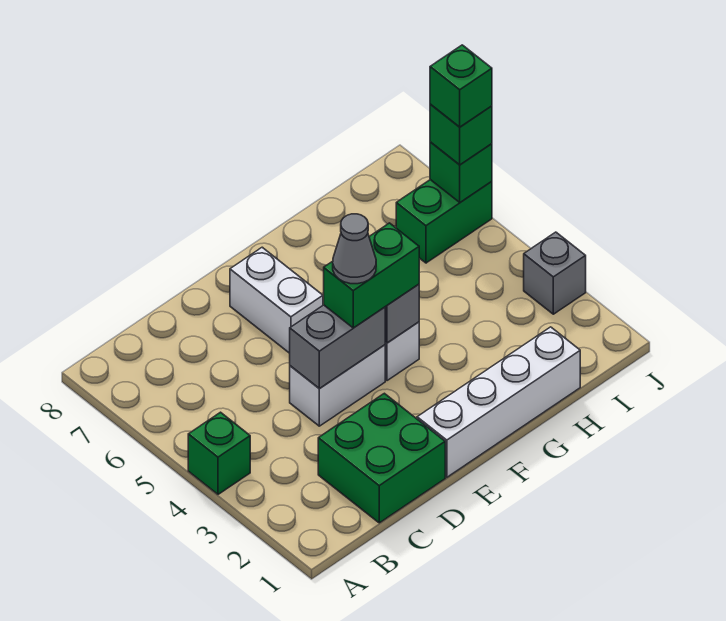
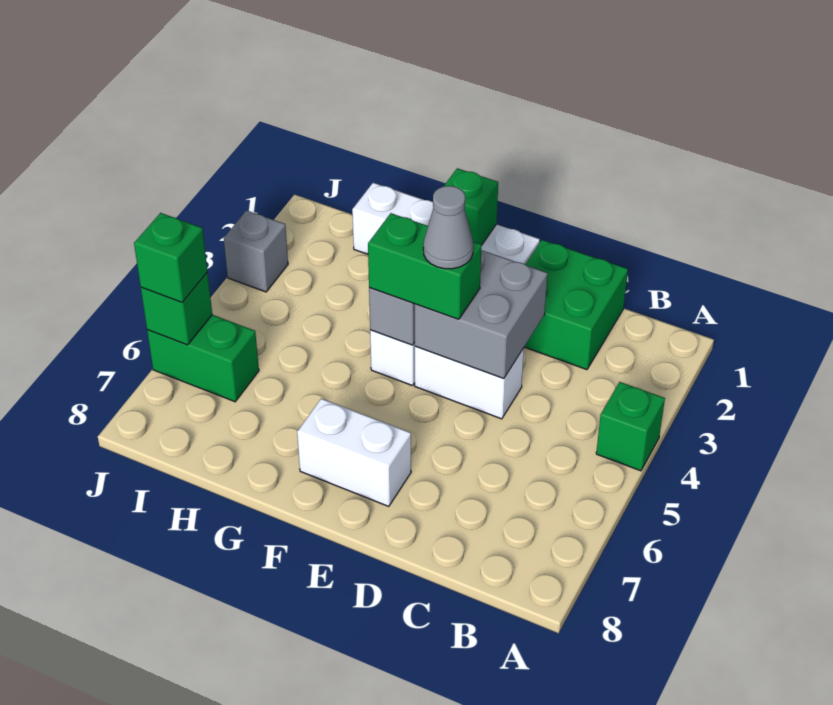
grey brick D4:E4 level 2 -> grey brick D3:E4 level 2
white brick E6:E7 level 1 -> white brick E7:F7 level 1
green brick J6 level 4 -> green brick F1 level 2

